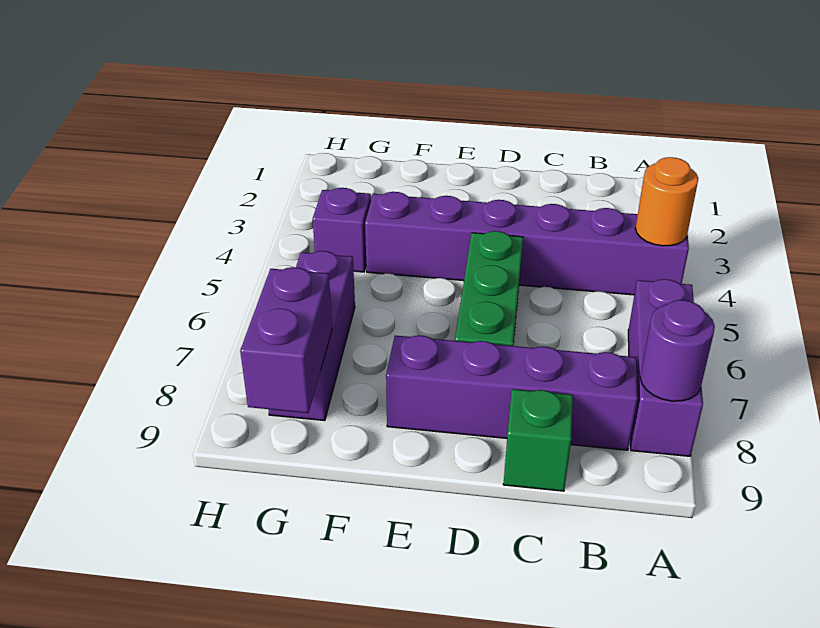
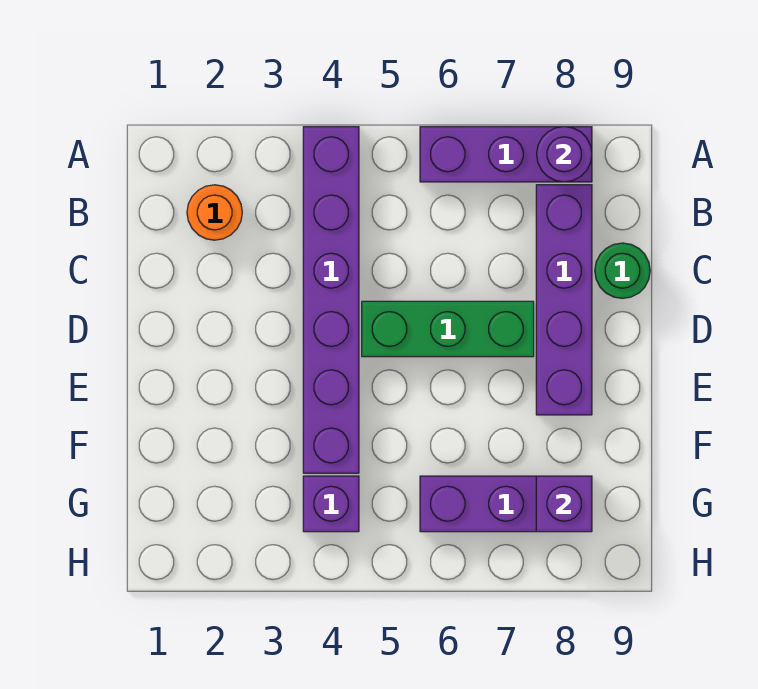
orange round brick A4 level 2 -> orange round brick B2 level 1
green brick C9 level 1 -> green round brick C9 level 1
purple brick G8:G9 level 2 -> purple brick G8 level 2

